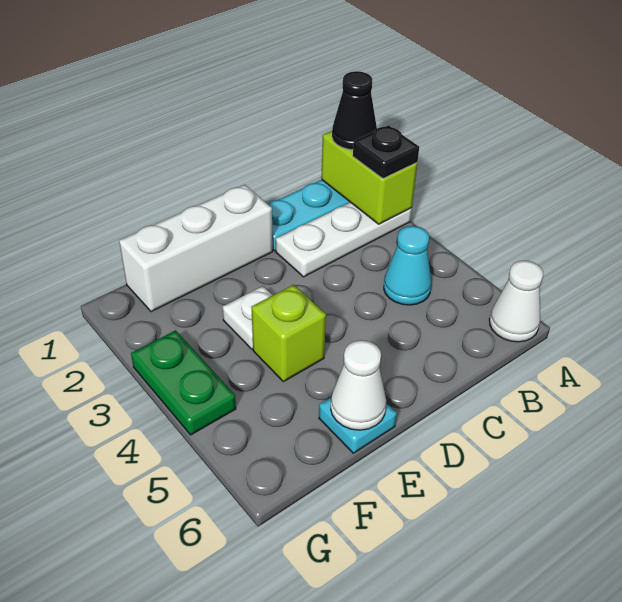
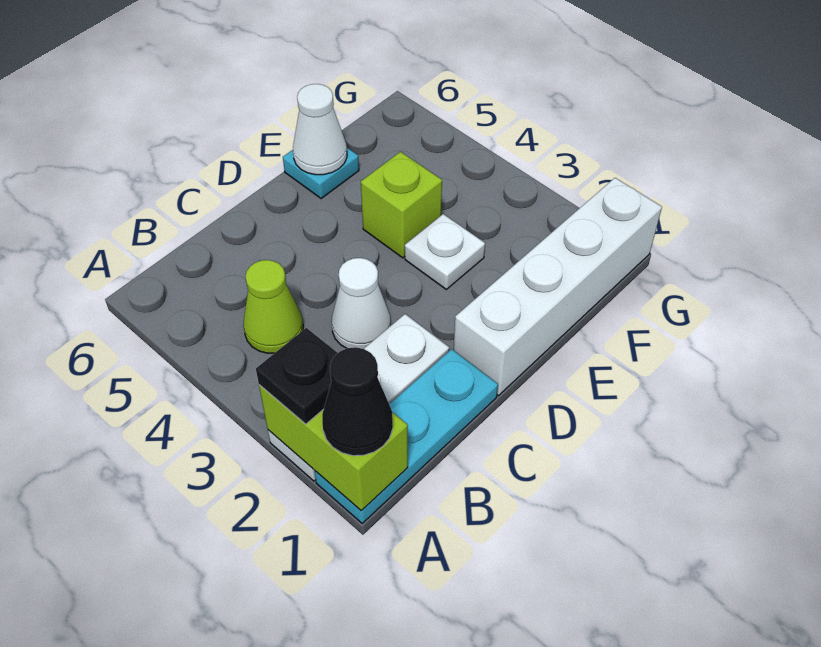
white cone A6 level 1 -> white cone C3 level 1
cyan cone B4 level 1 -> lime cone B4 level 1
white brick D1:F1 level 1 -> white brick D1:G1 level 1
green plate G3:G4 level 1 -> none

